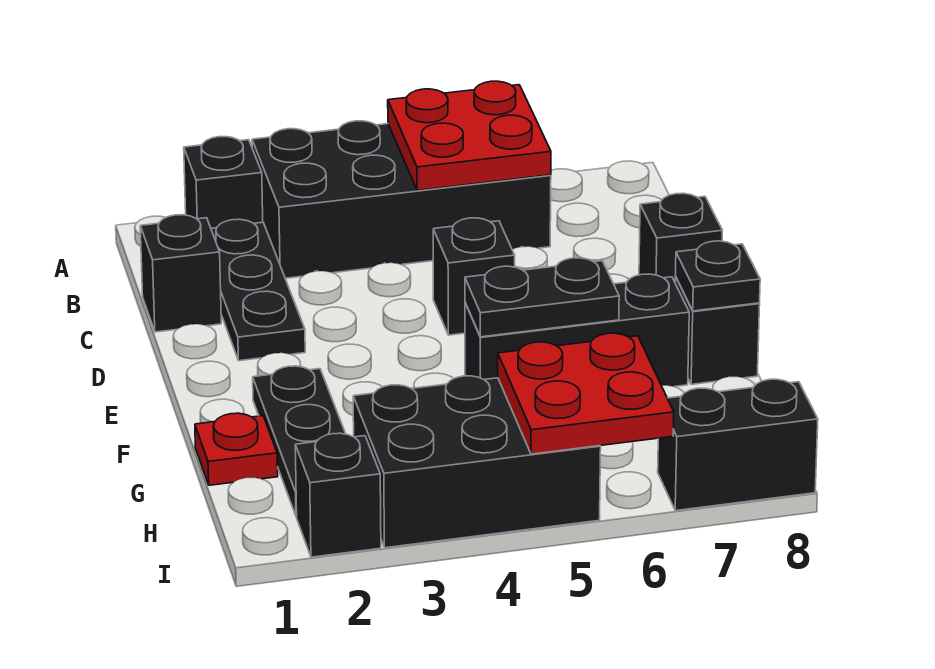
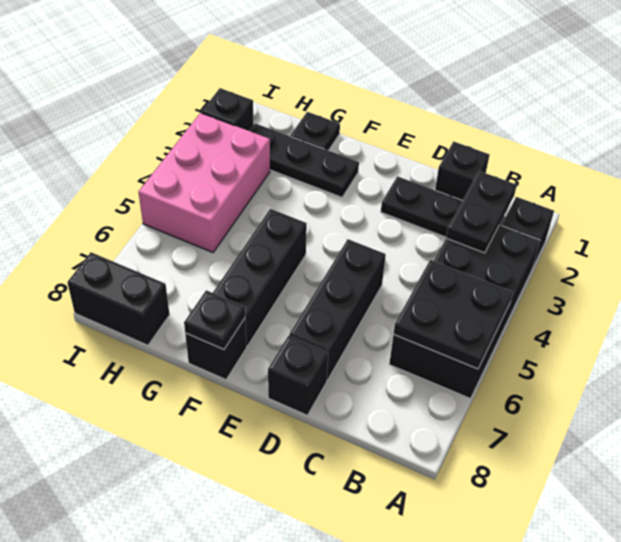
red plate A5:B6 level 2 -> black plate A5:B6 level 2
black brick D5 level 1 -> black brick D5:D7 level 1
black plate F5:F6 level 2 -> black plate B2:B3 level 2
red plate G1 level 1 -> black plate G1 level 1
black brick H3:I5 level 1 -> pink brick H3:I5 level 1
red plate H5:I6 level 2 -> none
black brick I7:I8 level 1 -> black brick H8:I8 level 1

